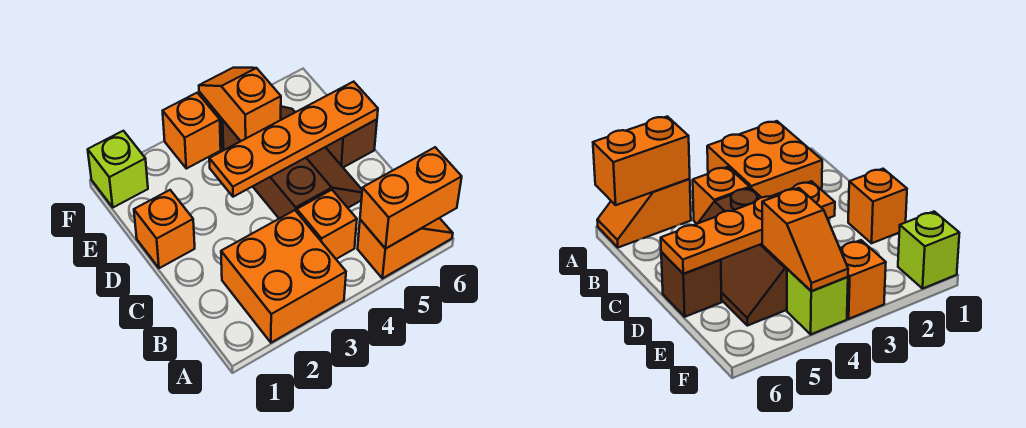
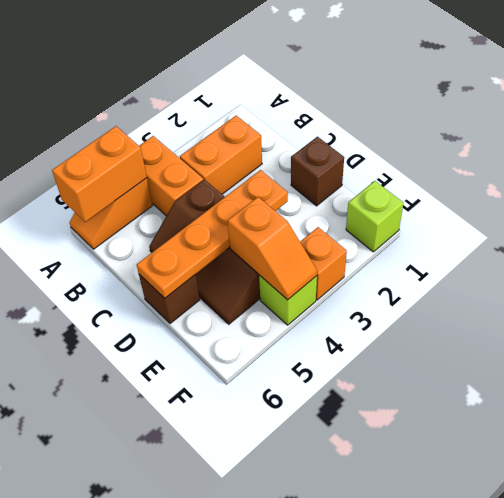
orange brick A2:B3 level 1 -> orange brick B2:B3 level 1
orange brick B4 level 1 -> orange brick A4:B4 level 1
orange brick D1 level 1 -> brown brick D1 level 1

